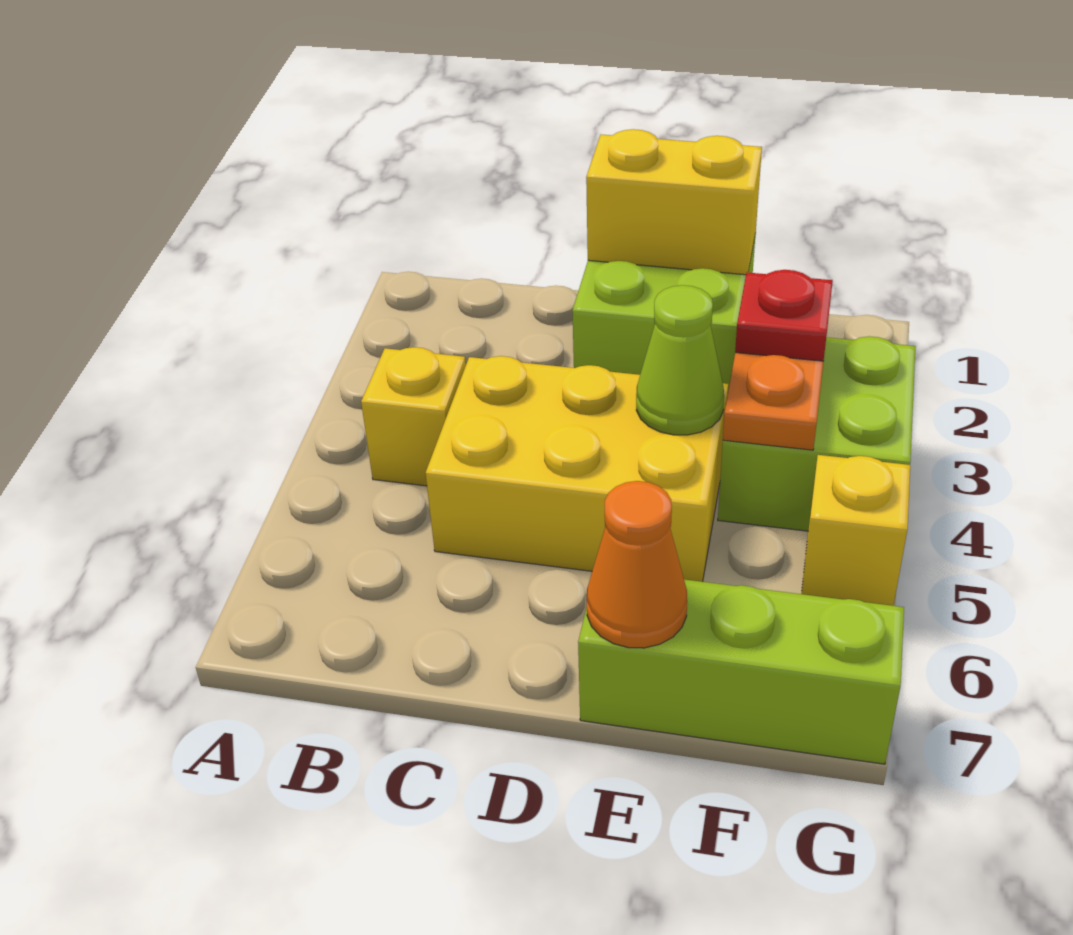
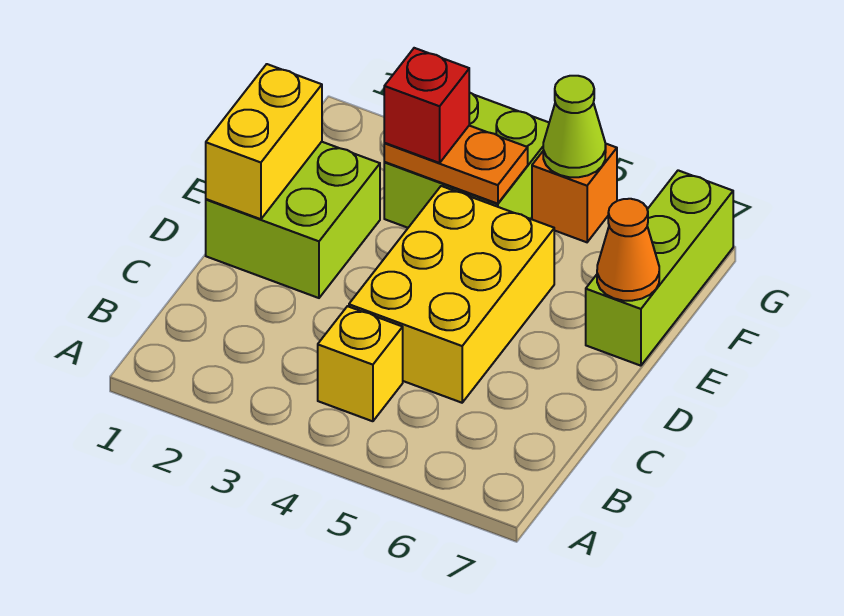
lime cone E4 level 2 -> lime cone G5 level 2
red plate F3 level 3 -> red brick F3 level 3
yellow brick G5 level 1 -> orange brick G5 level 1

